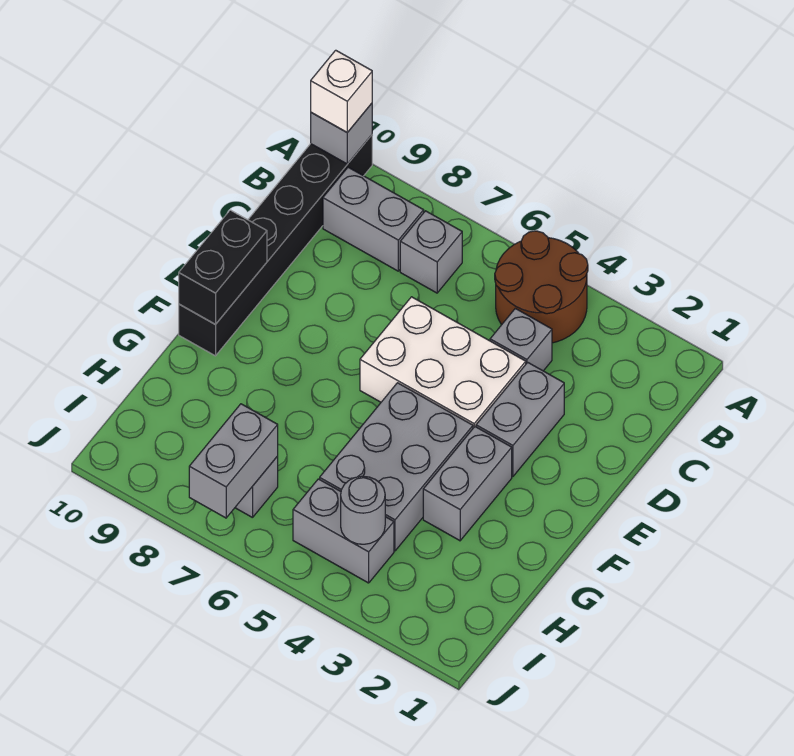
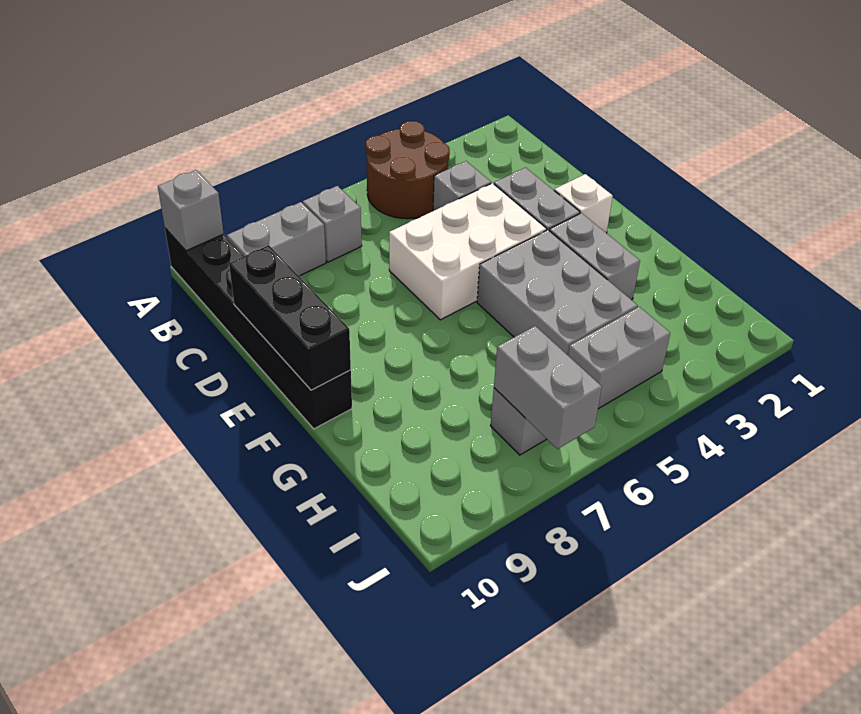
white brick A10 level 3 -> white brick E2 level 1
black brick E10:F10 level 2 -> black brick D10:F10 level 2
grey round brick I4 level 2 -> none

